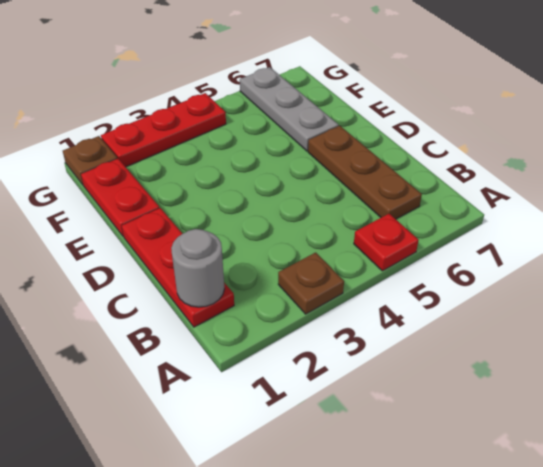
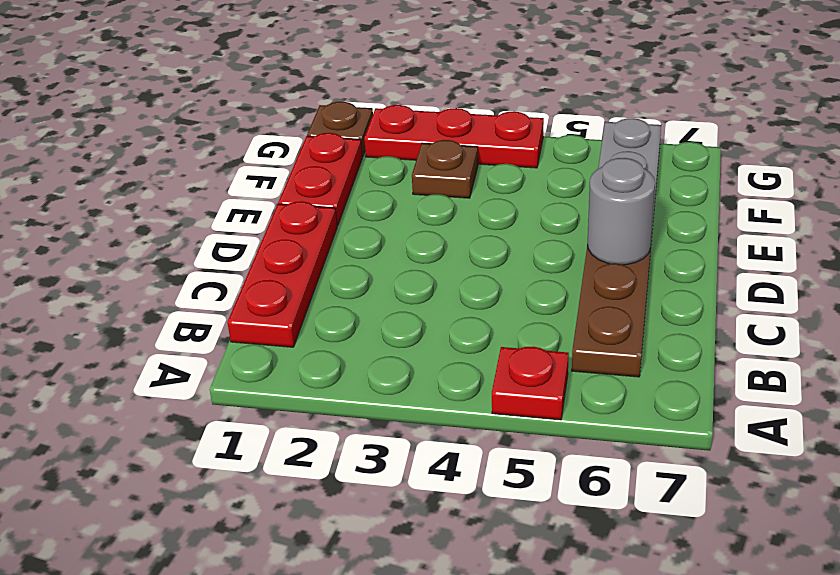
brown plate A3 level 1 -> brown plate F3 level 1
grey round brick B1 level 2 -> grey round brick D6 level 2

